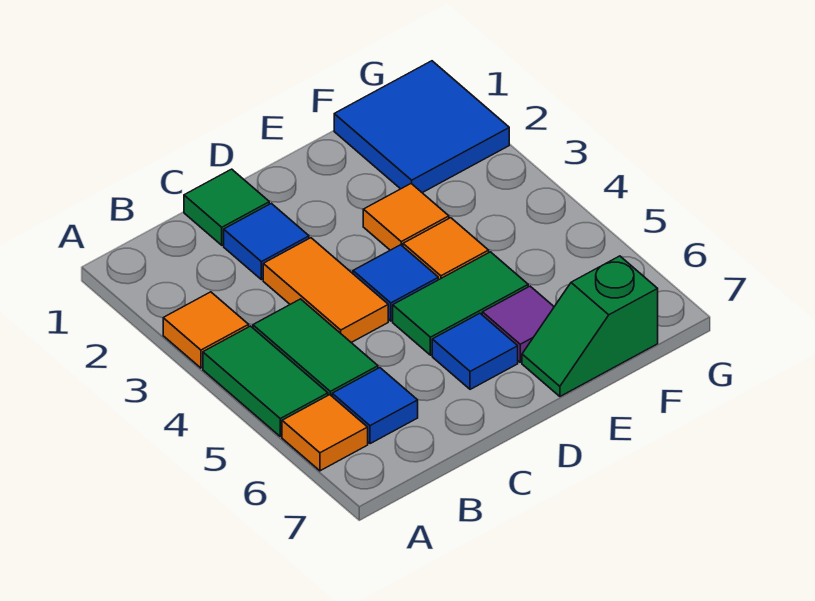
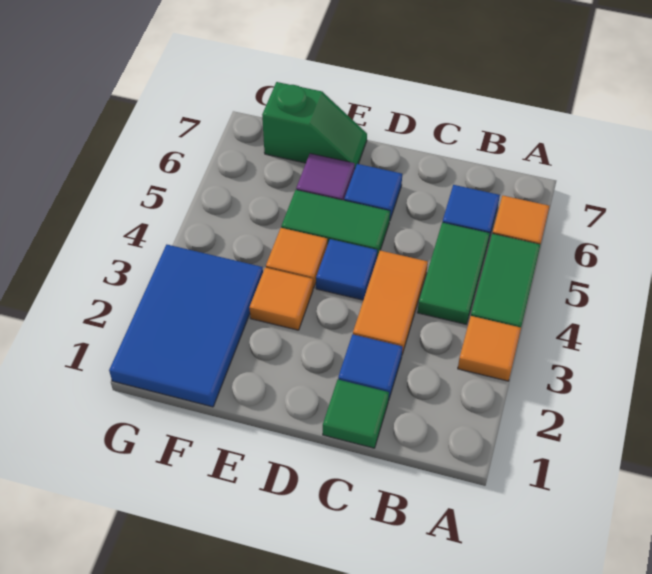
blue tile F1:G2 level 1 -> blue tile F1:G3 level 1

